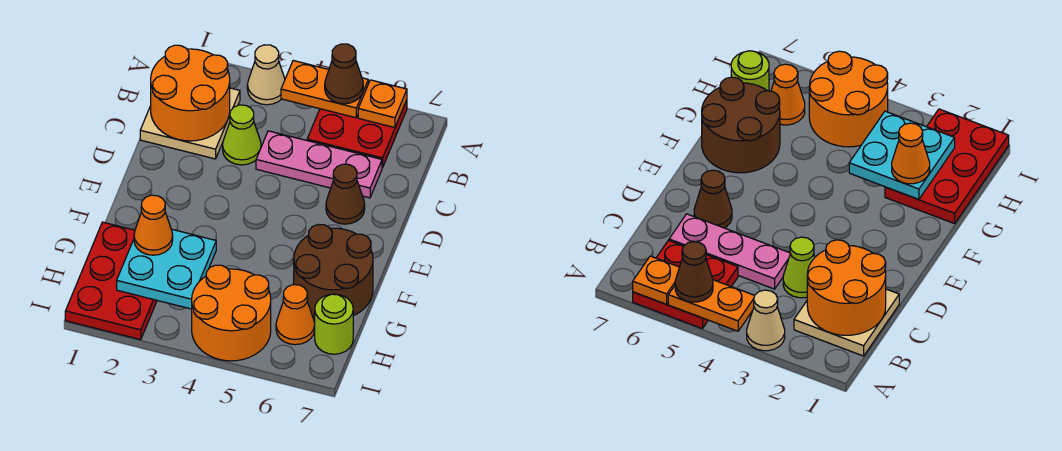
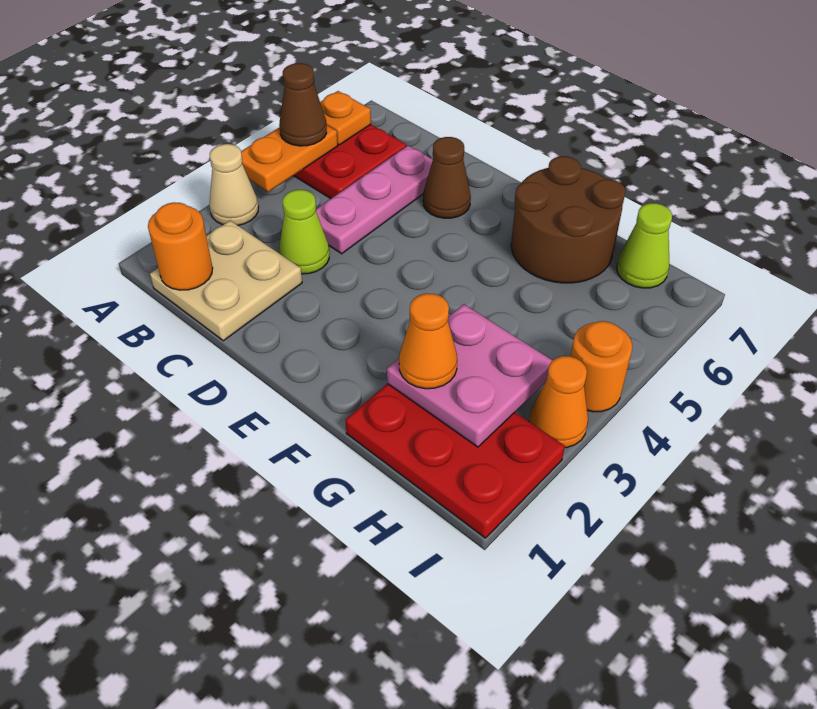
orange round brick B1:C2 level 2 -> orange round brick B1 level 2
cyan plate G2:H3 level 2 -> pink plate G2:H3 level 2
orange round brick H4:I5 level 1 -> orange round brick I4 level 1
orange cone H6 level 1 -> orange cone I3 level 1
lime round brick H7 level 1 -> lime cone H7 level 1

